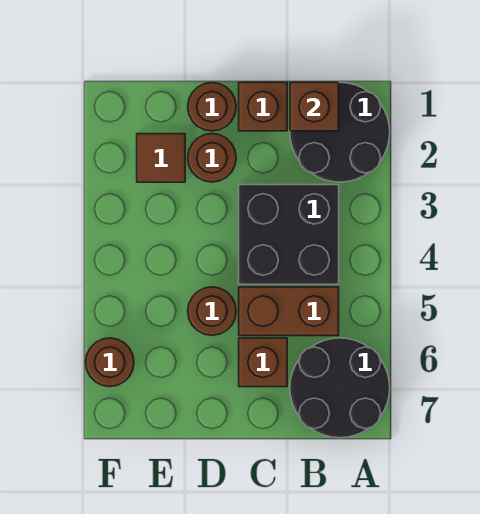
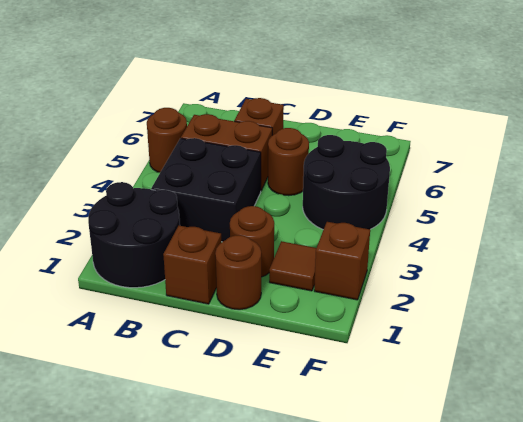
black round brick A6:B7 level 1 -> black round brick E4:F5 level 1
brown brick B1 level 2 -> brown brick F2 level 1
brown round brick F6 level 1 -> brown round brick A5 level 1

